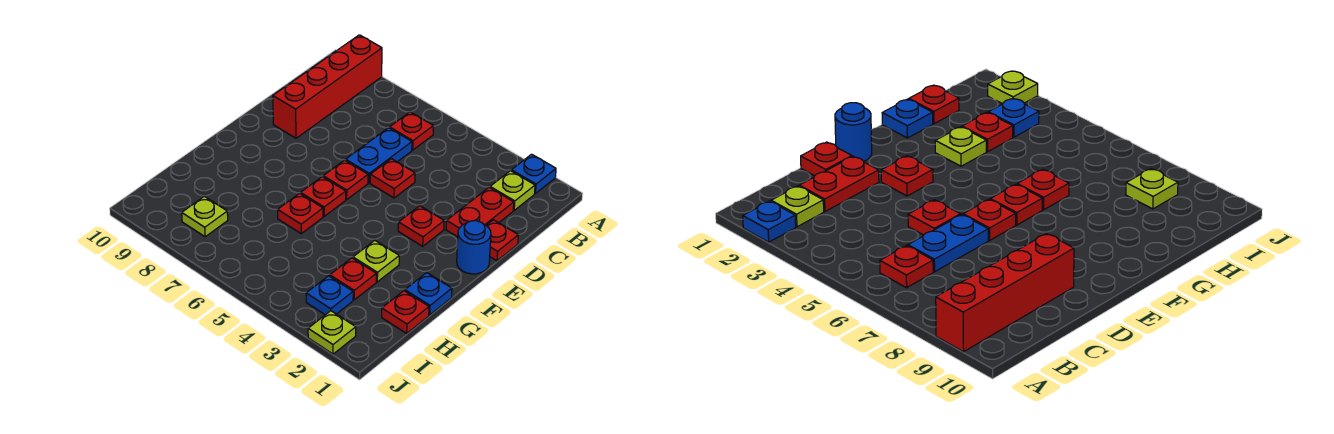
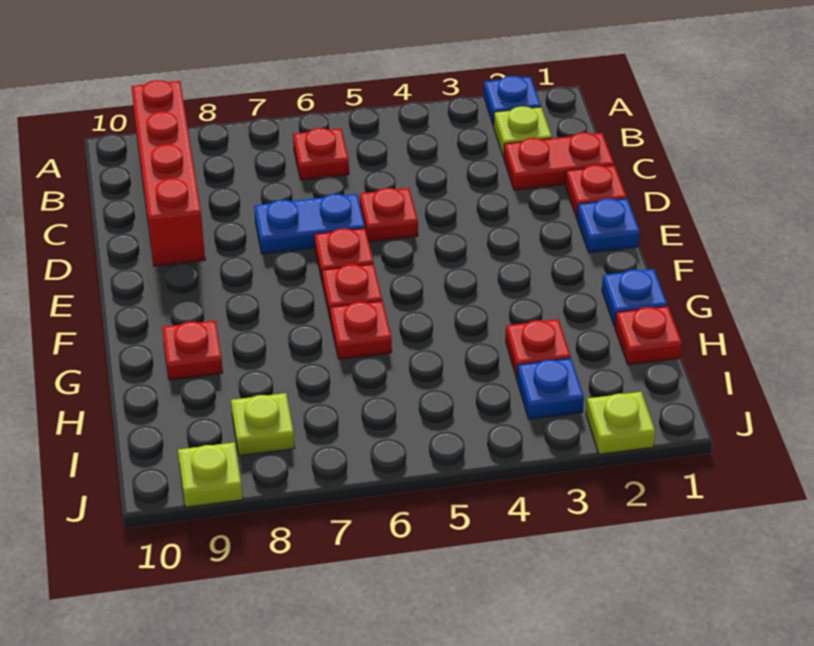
red plate C2:D2 level 1 -> red plate C1:C2 level 1
blue plate C6:D6 level 1 -> blue plate D6:D7 level 1
blue round brick E1 level 1 -> blue plate E1 level 1
red plate E3 level 1 -> red plate G9 level 1
lime plate G3 level 1 -> lime plate J9 level 1

